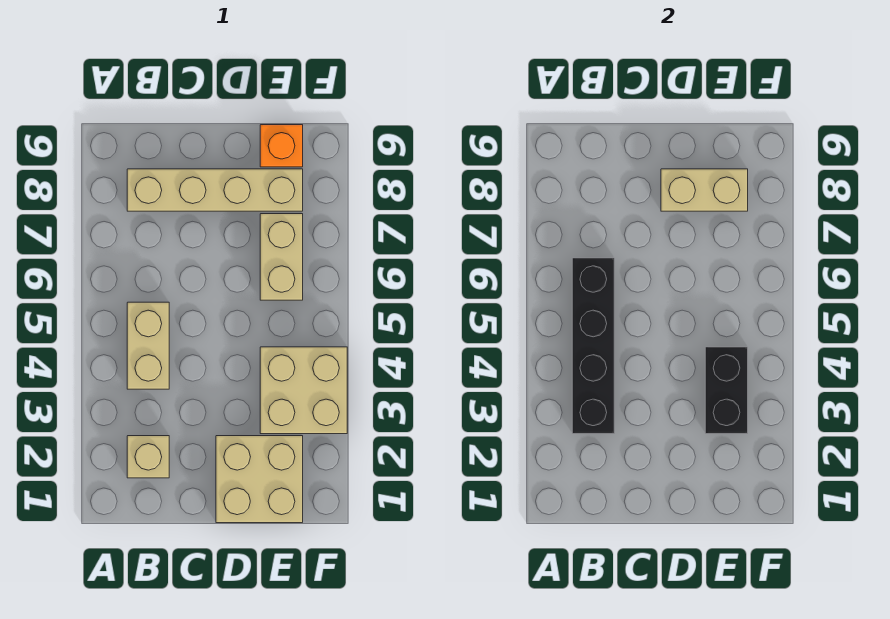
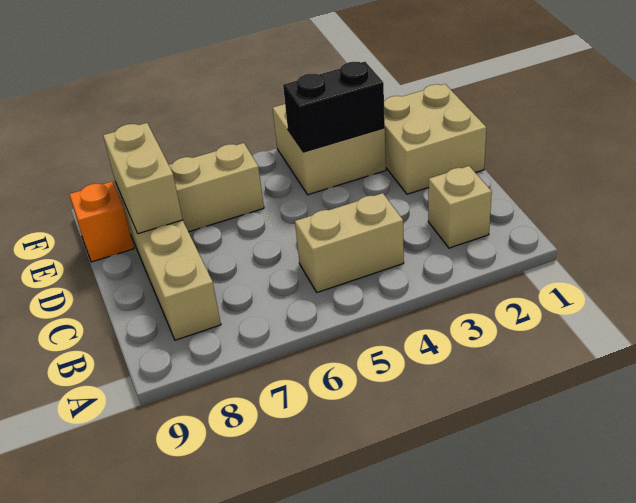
black brick B3:B6 level 2 -> none

